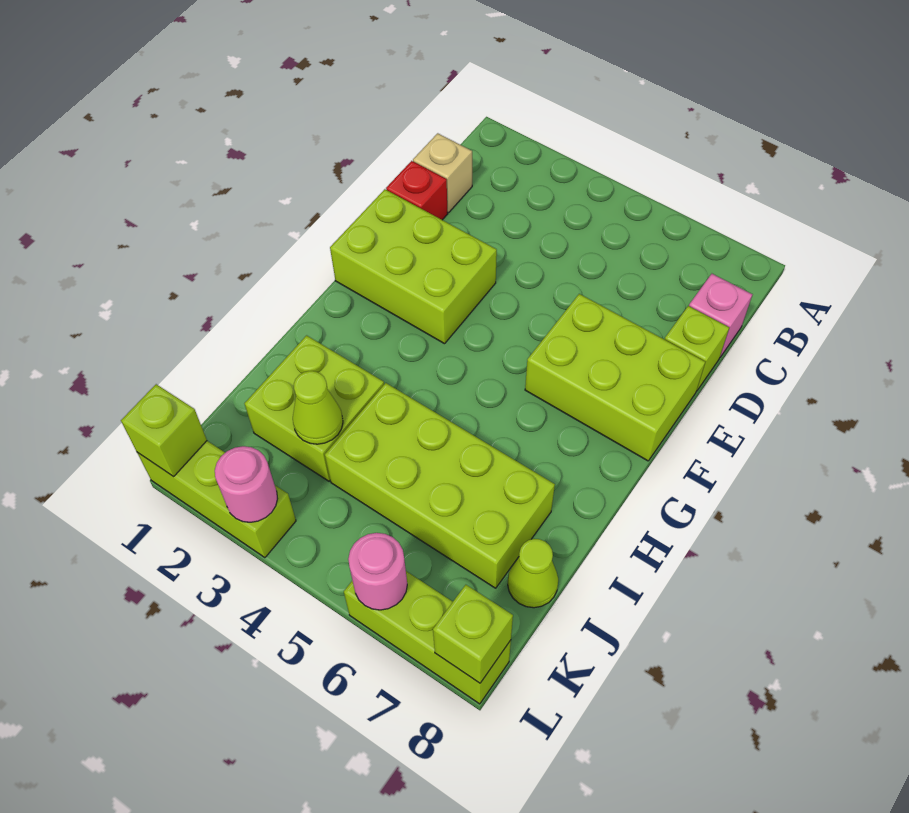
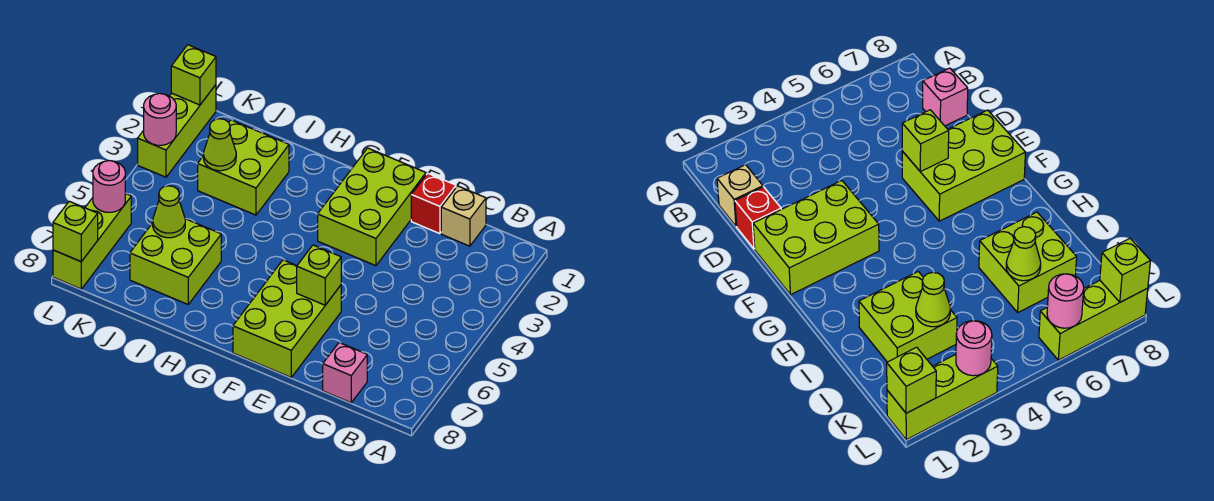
lime brick D8 level 1 -> lime brick E6 level 2
lime brick I4:J7 level 1 -> lime brick I6:J7 level 1
lime cone J8 level 1 -> lime cone J6 level 2

